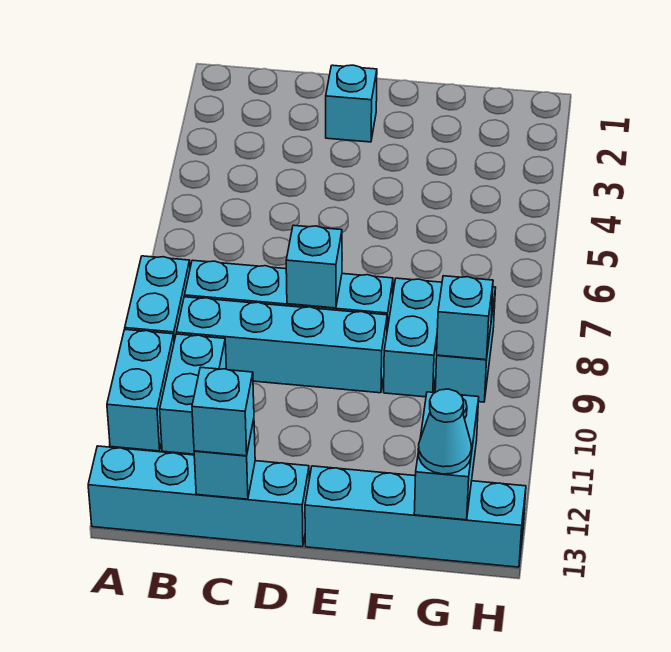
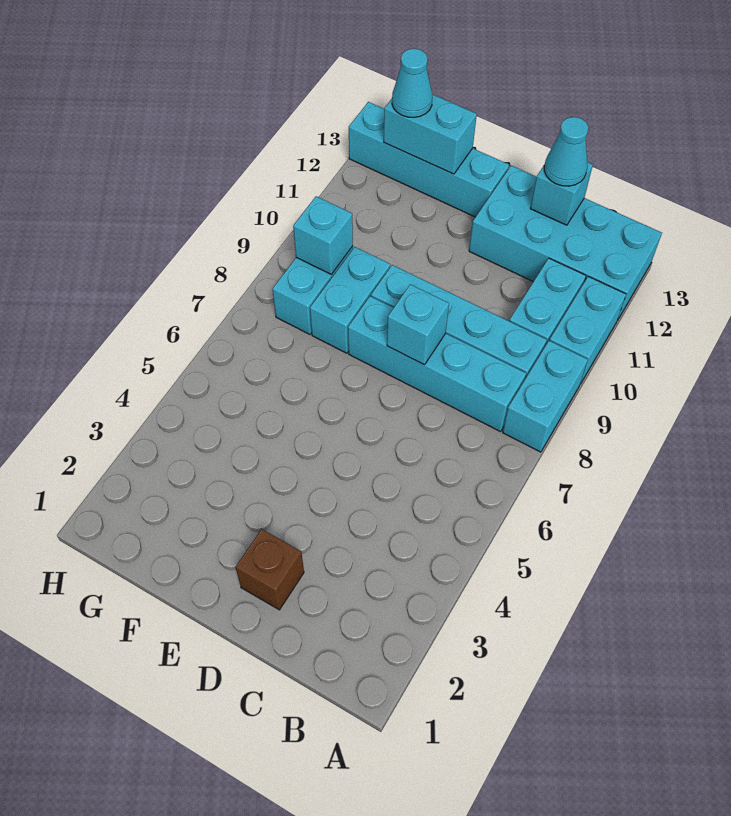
cyan brick A13:D13 level 1 -> cyan brick A12:D13 level 1
cyan brick C13 level 3 -> cyan cone C13 level 3
cyan brick D2 level 1 -> brown brick D2 level 1
cyan brick G12:G13 level 2 -> cyan brick F13:G13 level 2

